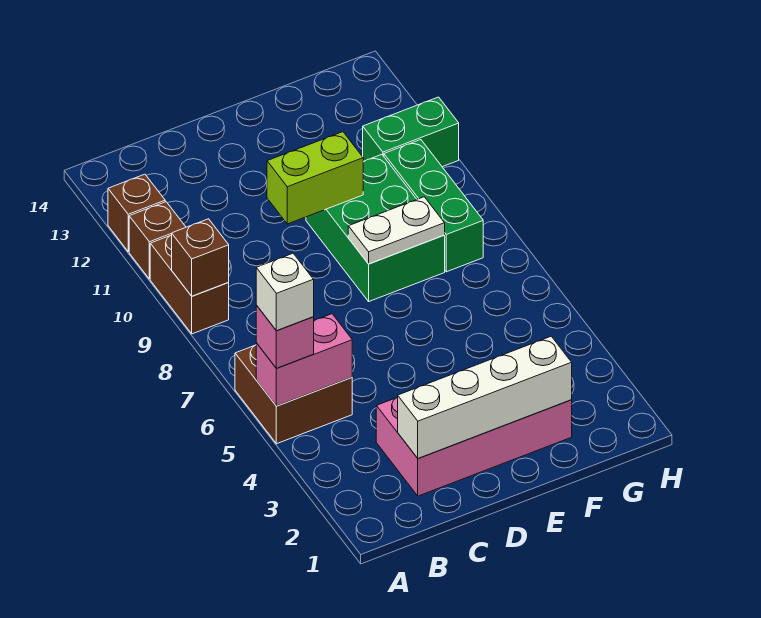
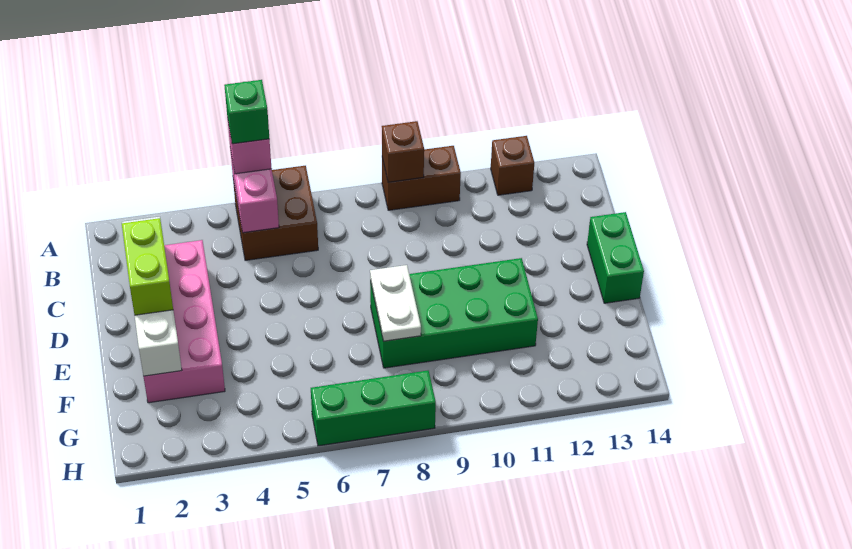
white brick A5 level 4 -> green brick A5 level 4
brown brick A11 level 1 -> none
lime brick D10:E10 level 2 -> lime brick D2:E2 level 3
green brick E8:F10 level 1 -> green brick E8:F11 level 1
green brick G8:G10 level 1 -> green brick H6:H8 level 1
green brick G11:H11 level 1 -> green brick D14:E14 level 1

